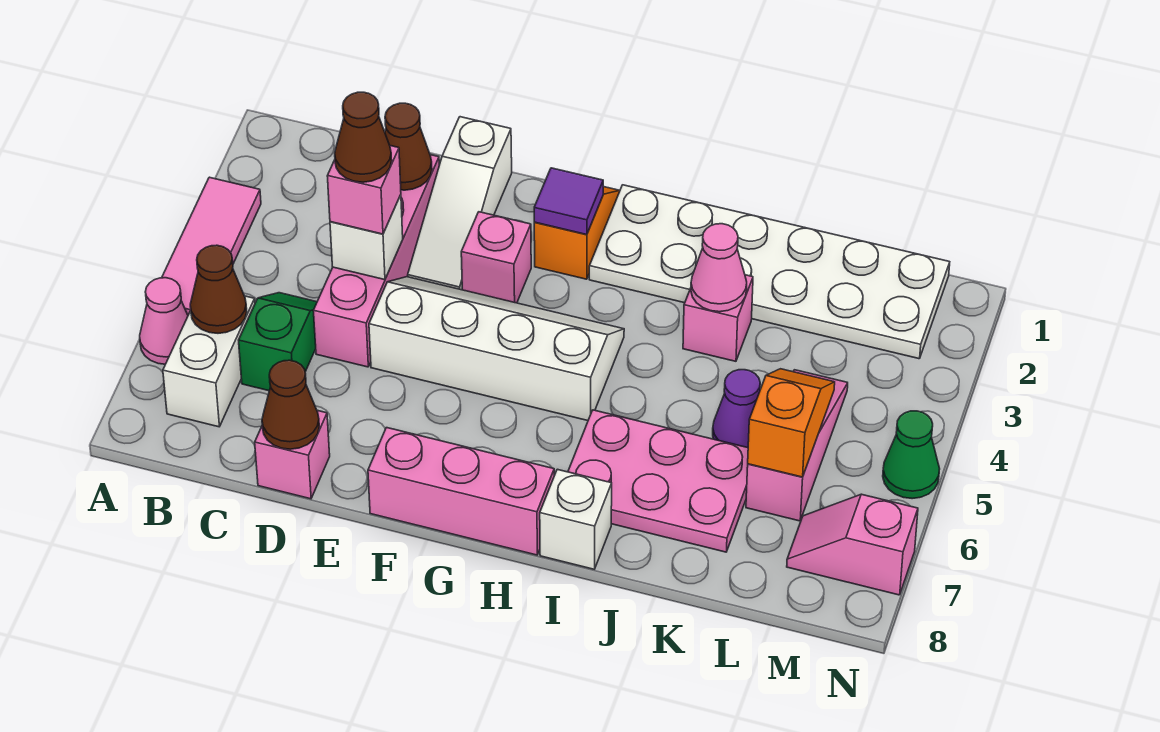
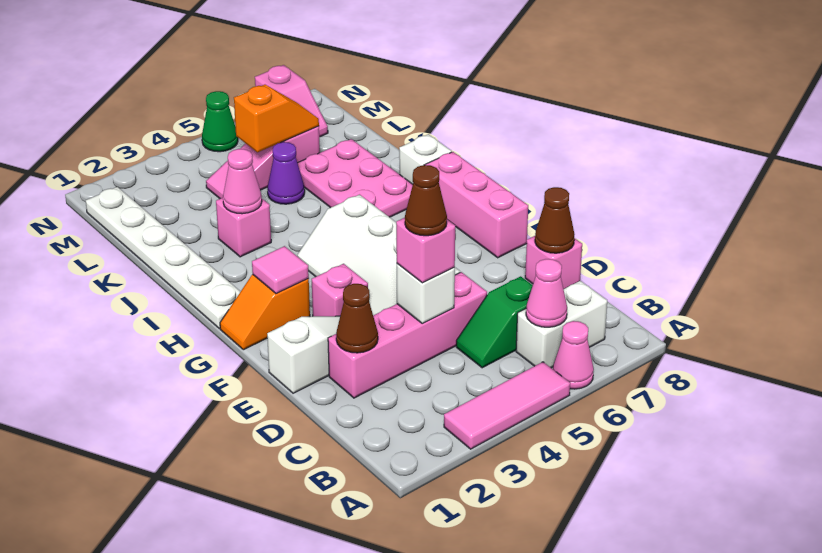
brown cone B6 level 2 -> pink cone B6 level 2
purple tile G2 level 2 -> pink tile G2 level 2
white plate H1:M2 level 1 -> white plate H1:M1 level 1
orange slope L5:L6 level 2 top 6 -> orange slope L5:L6 level 2 top 5

